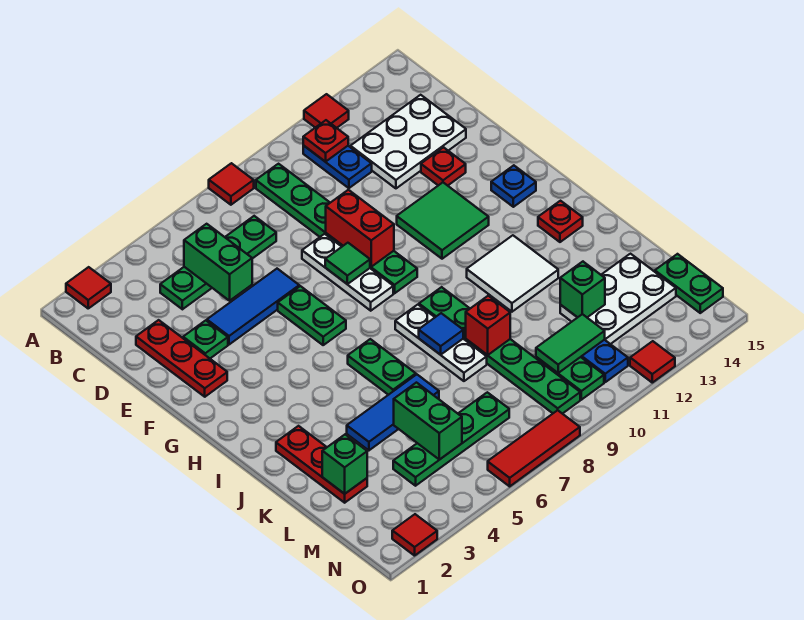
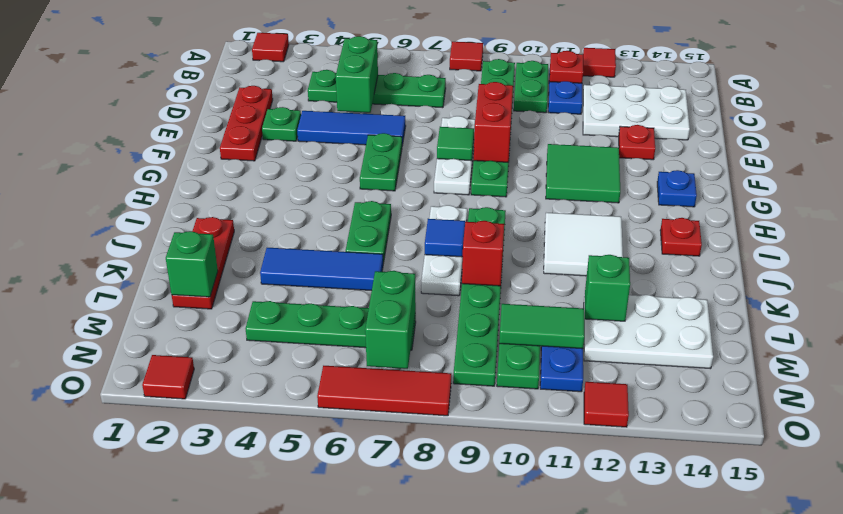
green brick L5:M5 level 2 -> green brick M7:N7 level 2
green plate M15:N15 level 1 -> green plate B10:C10 level 1

